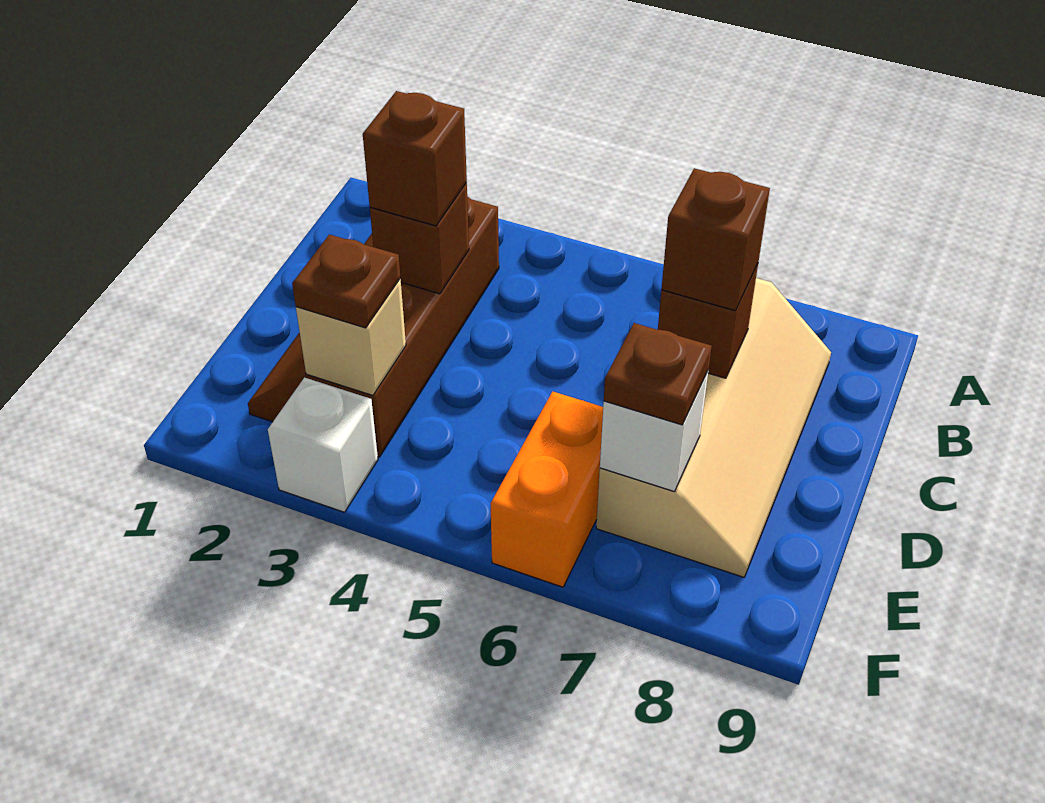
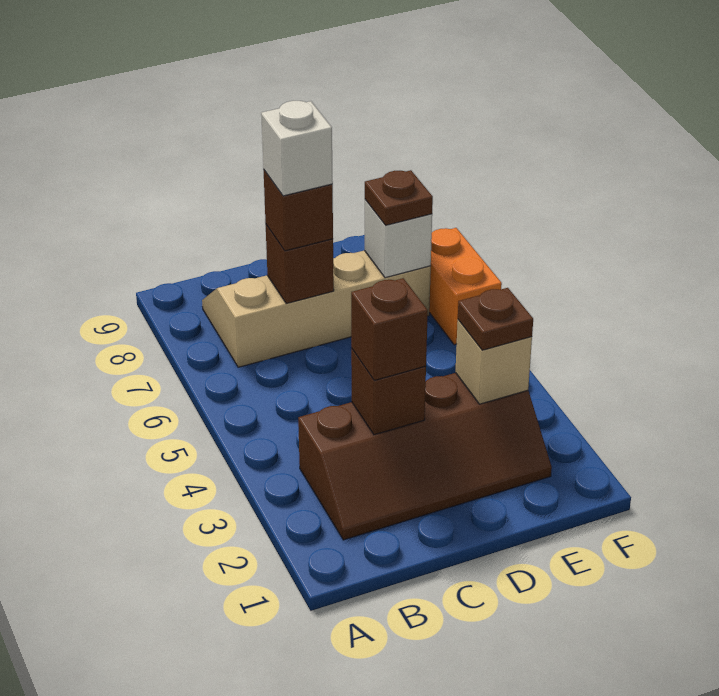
orange brick E6:F6 level 1 -> orange brick F6:F7 level 1
white brick F3 level 1 -> white brick C7 level 4

